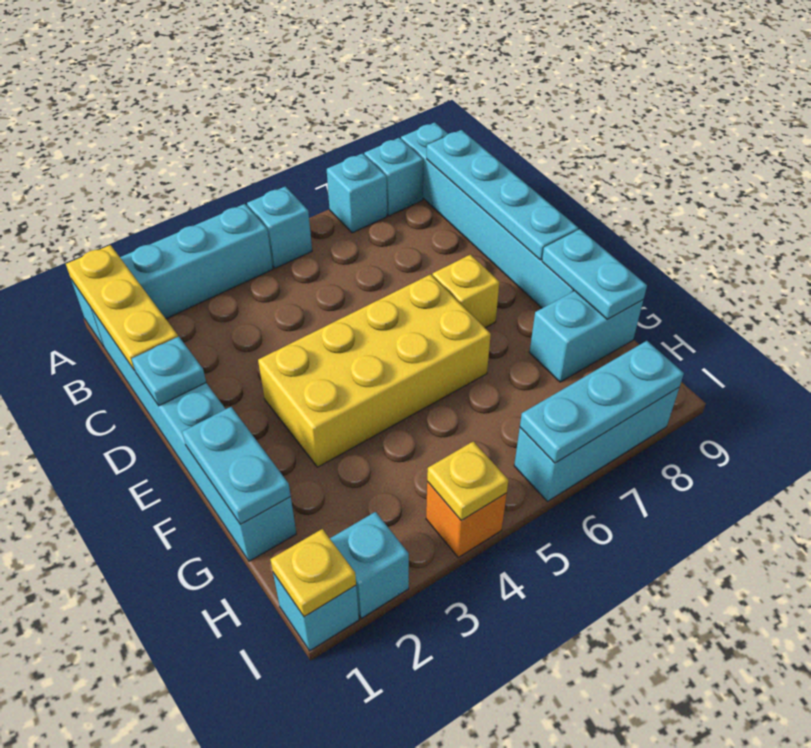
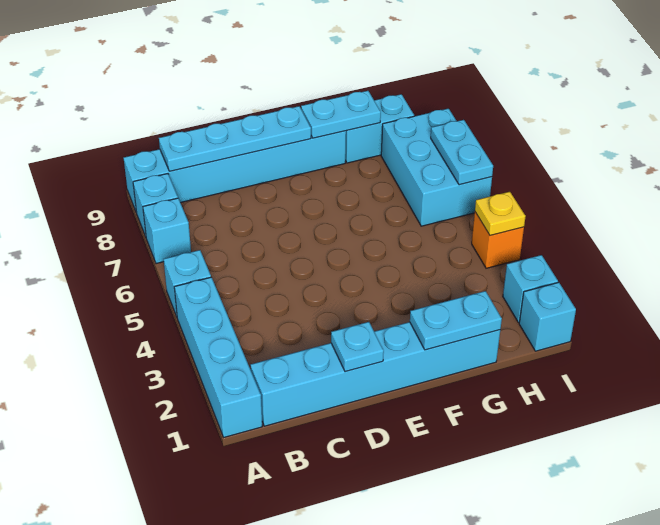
yellow plate A1:C1 level 2 -> none
yellow brick E3:F6 level 1 -> none
yellow brick E7 level 1 -> none
cyan brick G8:G9 level 1 -> cyan brick G9:H9 level 1
yellow plate I1 level 2 -> none
cyan brick I6:I8 level 1 -> cyan brick H6:I8 level 1
cyan plate I6:I8 level 2 -> cyan plate I6:I7 level 2

